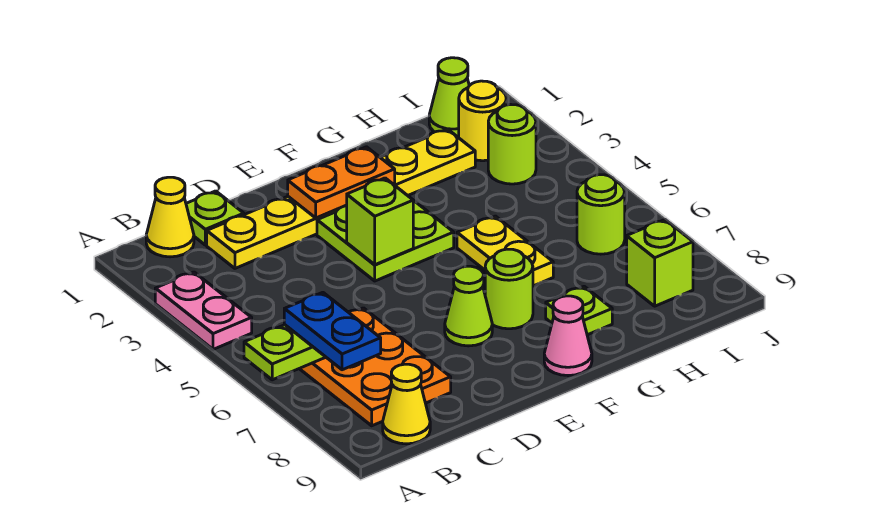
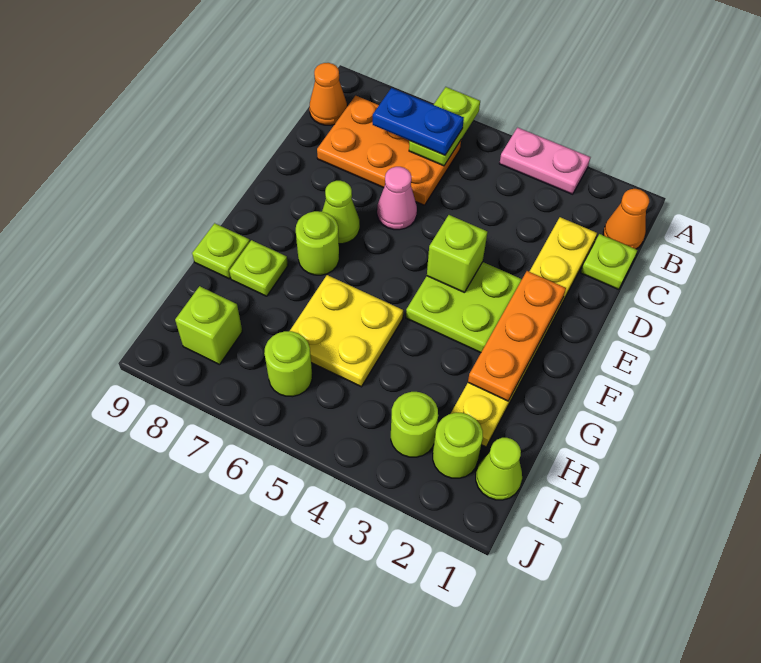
yellow cone B1 level 1 -> orange cone B1 level 1
yellow cone B9 level 1 -> orange cone B9 level 1
orange plate E2:F2 level 2 -> orange plate E2:G2 level 2
pink cone F9 level 1 -> pink cone D6 level 1
yellow plate G5:G6 level 1 -> yellow plate G5:H6 level 1
none -> lime plate G9 level 1
yellow round brick I2 level 1 -> lime round brick I2 level 1

